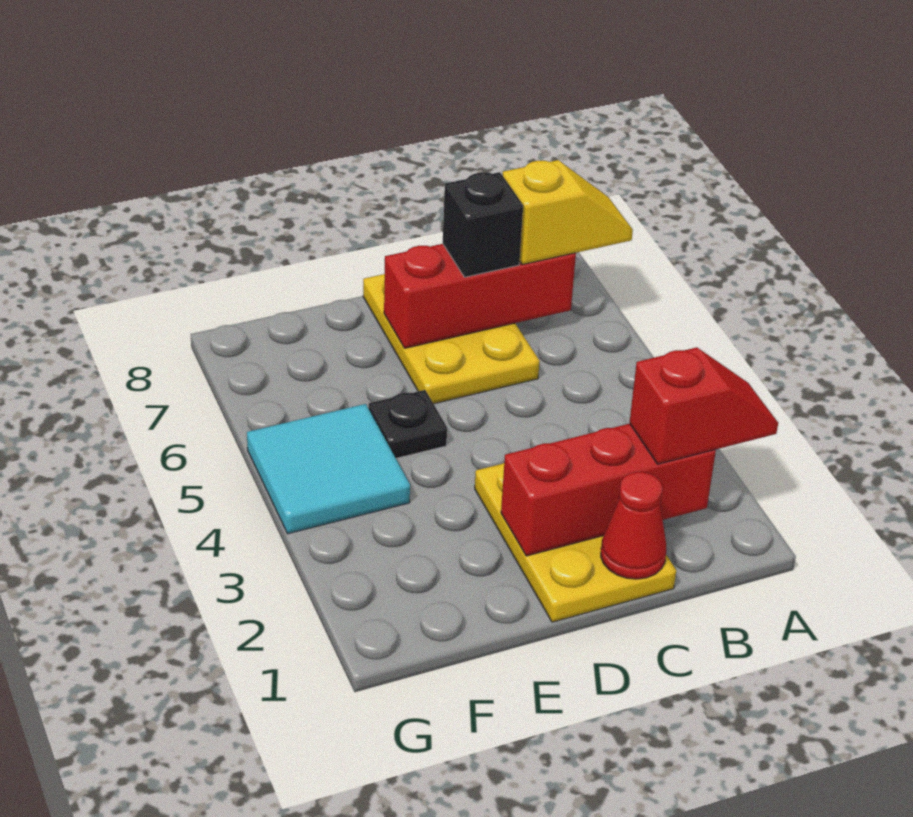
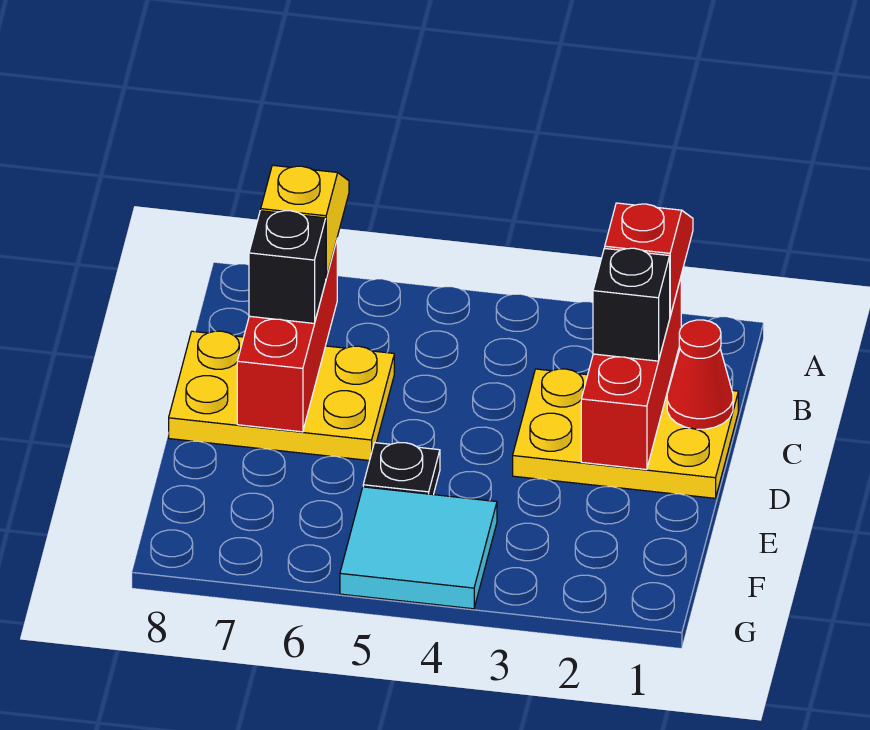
none -> black brick C2 level 3

